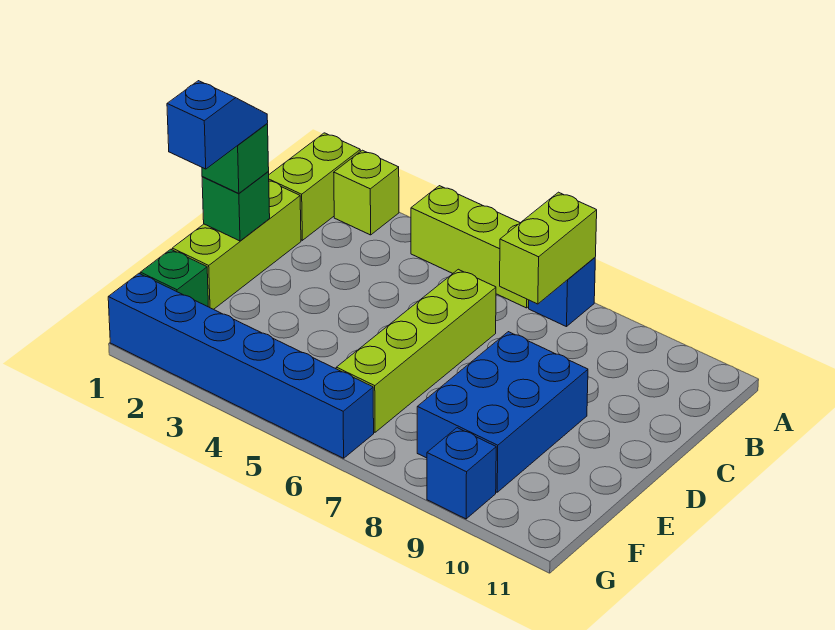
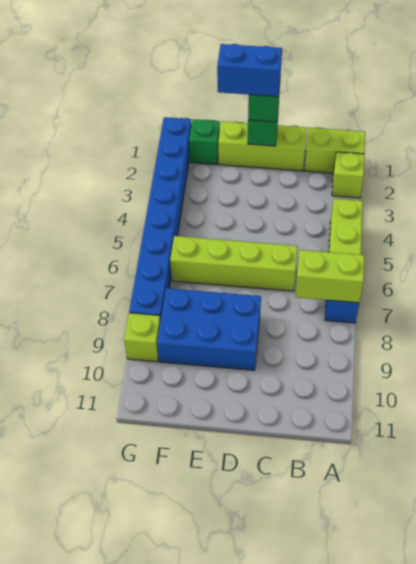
blue slope D1:E1 level 4 top E -> blue brick D1:E1 level 4
blue brick G1:G6 level 1 -> blue brick G1:G8 level 1
blue brick G9 level 1 -> lime brick G9 level 1

